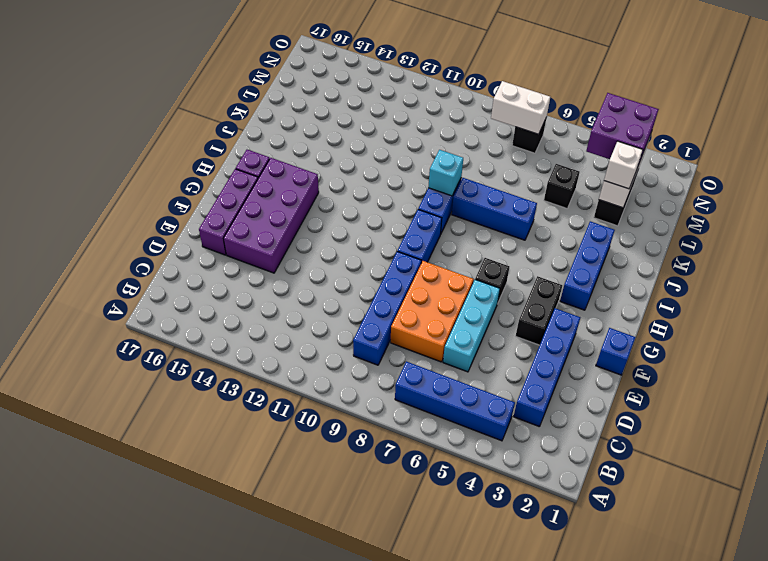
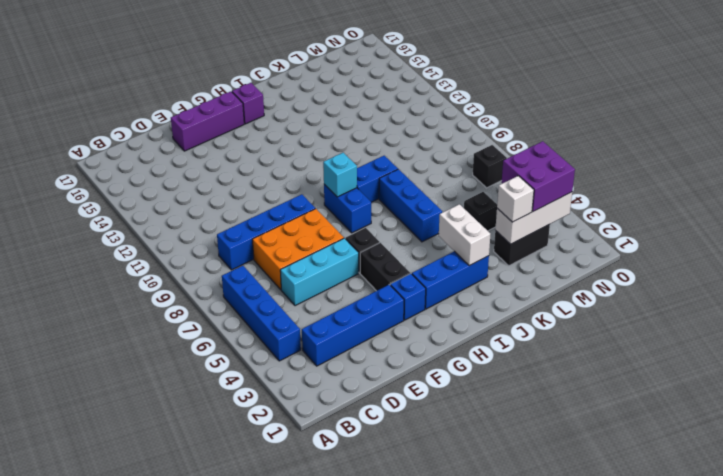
purple brick E14:H15 level 1 -> none
blue brick F1 level 1 -> blue brick G3 level 1
black brick F4:G4 level 1 -> black brick G4:G5 level 1
blue brick G9:H9 level 1 -> blue brick H8:H9 level 1
cyan brick J9 level 2 -> cyan brick H9 level 2
white brick N7:N8 level 2 -> white brick J3:J4 level 2

